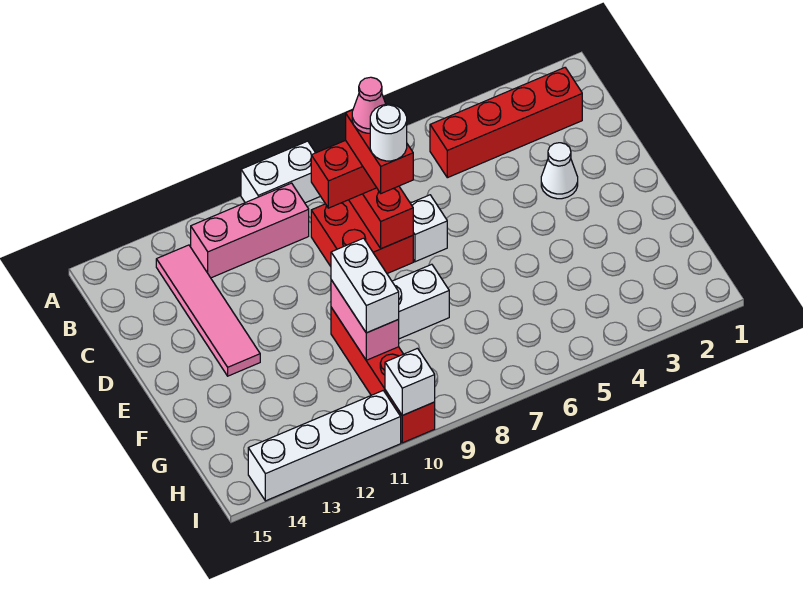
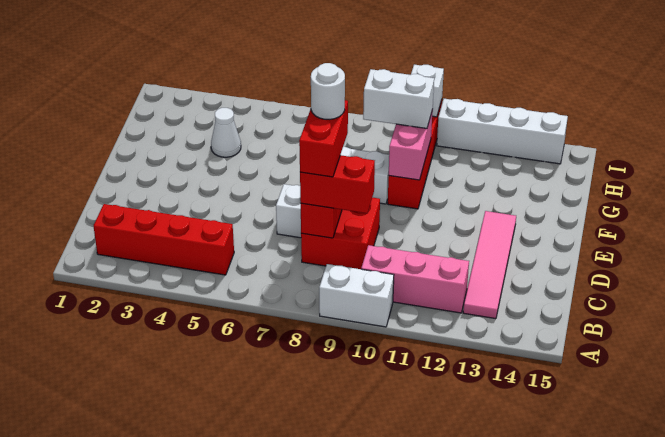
pink cone C8 level 5 -> none
white cone D3 level 1 -> white cone G4 level 1
white brick F10:G10 level 3 -> white brick G9:G10 level 3

